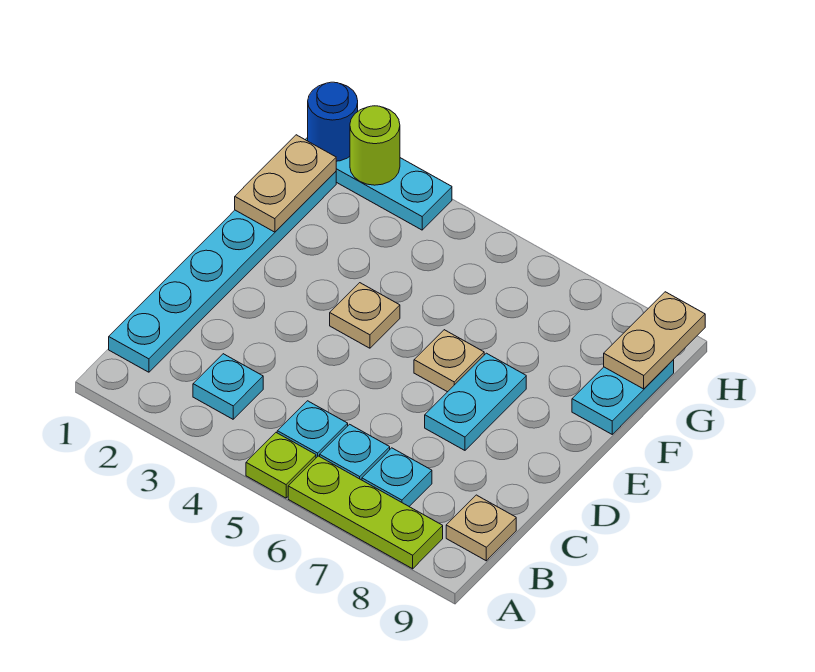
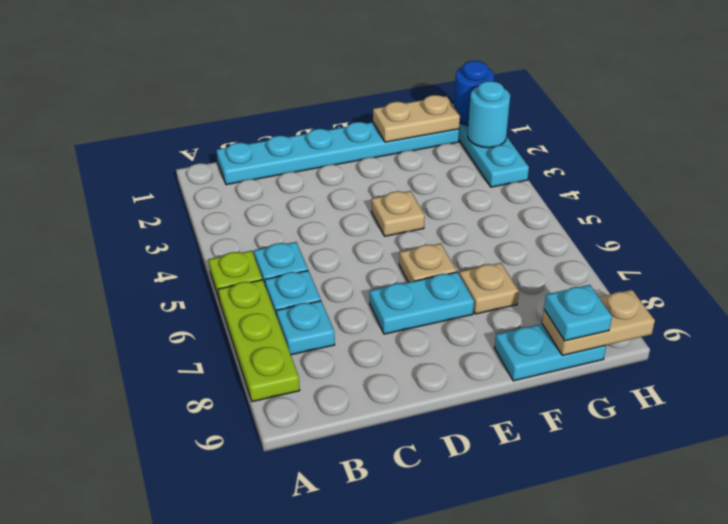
cyan plate B3 level 1 -> cyan plate G9 level 3
tan plate B9 level 1 -> tan plate F7 level 1
lime round brick H2 level 2 -> cyan round brick H2 level 2

